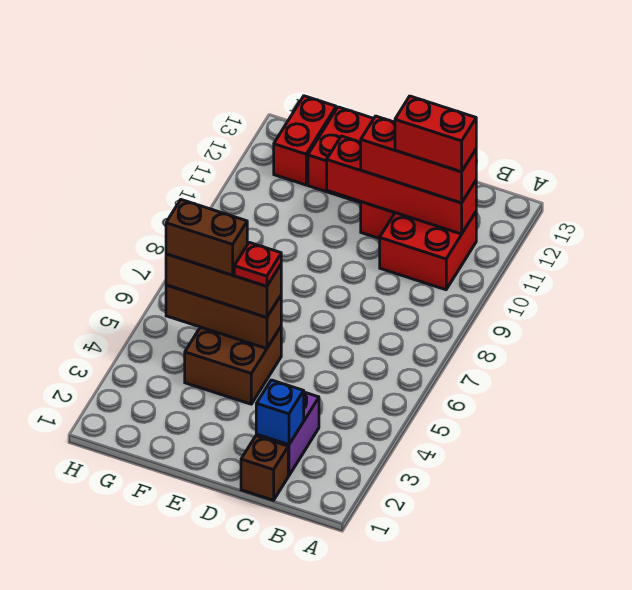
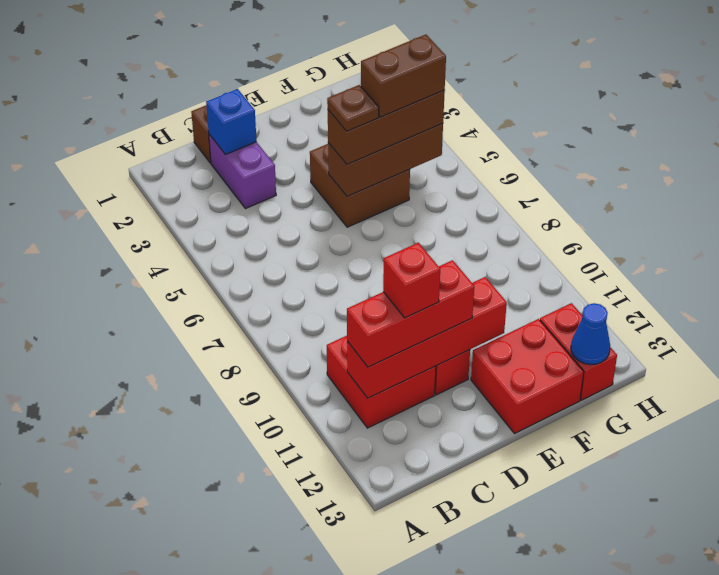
red brick B11:C11 level 4 -> red brick C11 level 4
red plate E5 level 4 -> brown plate E5 level 4
none -> blue cone G13 level 2

